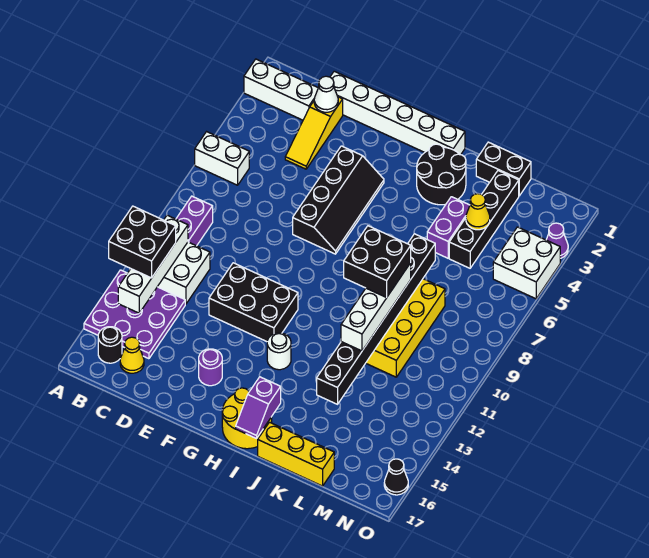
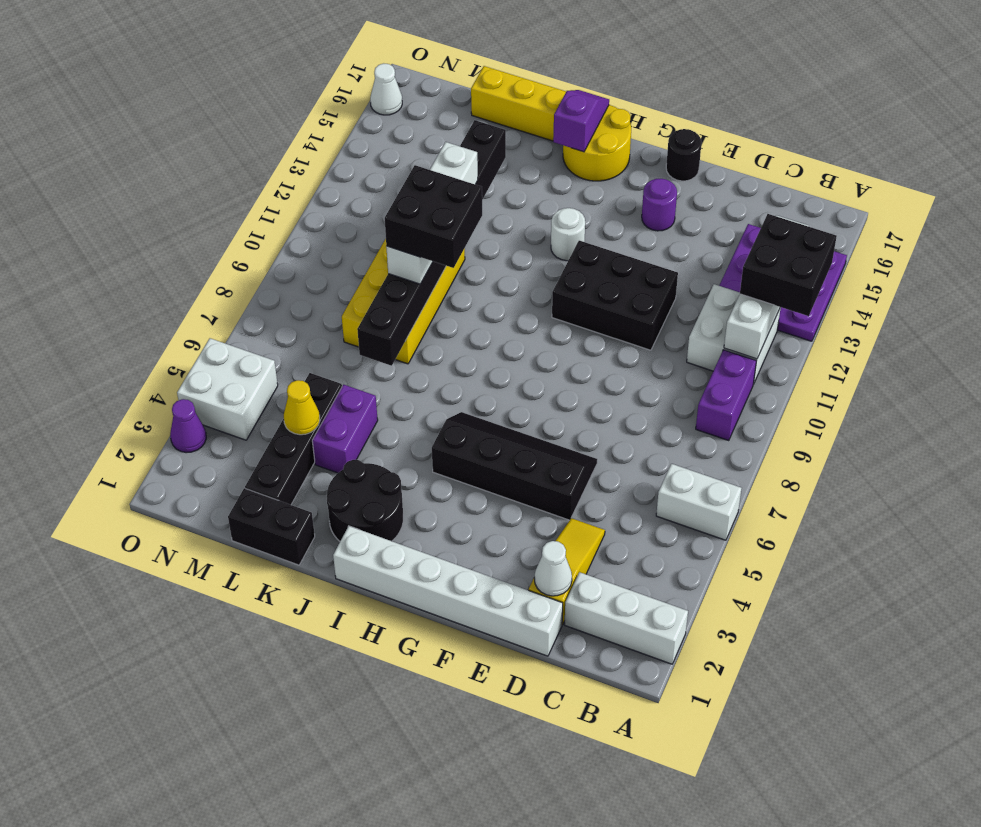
black round brick B16 level 1 -> black round brick F17 level 1
yellow cone C16 level 1 -> none
black slope F4:G7 level 1 top F -> black slope E5:H6 level 1 top 5
black cone O16 level 1 -> white cone O16 level 1

